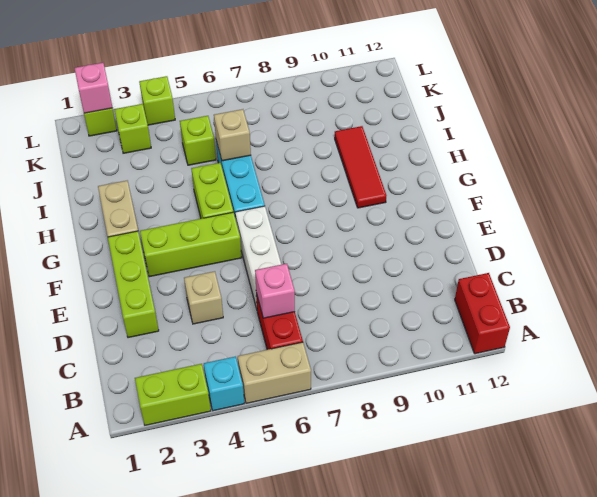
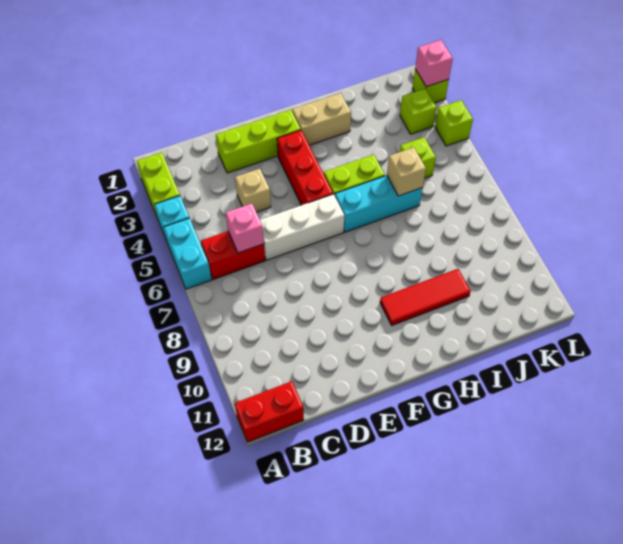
tan brick A5:A6 level 1 -> cyan brick A5:A6 level 1
lime brick F3:F5 level 1 -> red brick F3:F5 level 1

